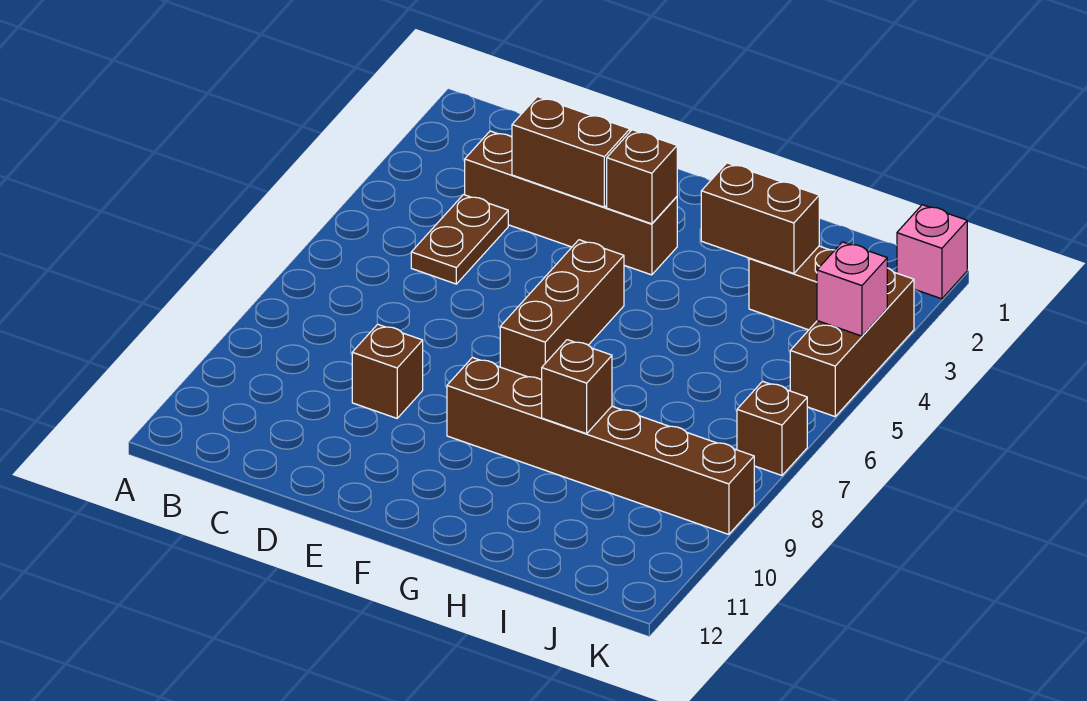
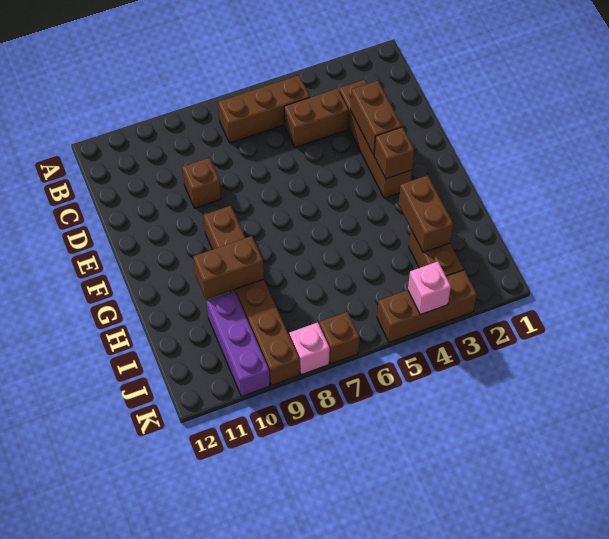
brown plate C4:C5 level 1 -> brown brick C4:C5 level 1
brown brick F5:F7 level 1 -> brown brick B5:B7 level 1
brown brick H9 level 2 -> brown brick H9:H10 level 2
none -> purple brick I10:K10 level 1
pink brick K1 level 1 -> pink brick K8 level 1

